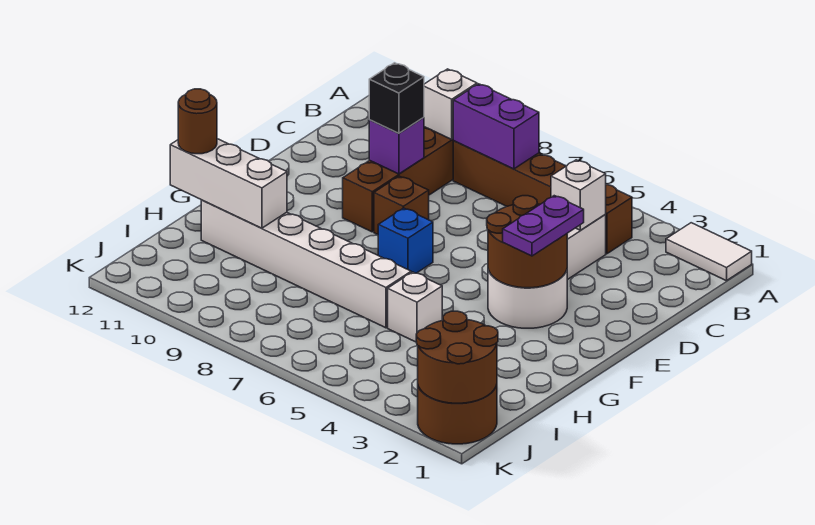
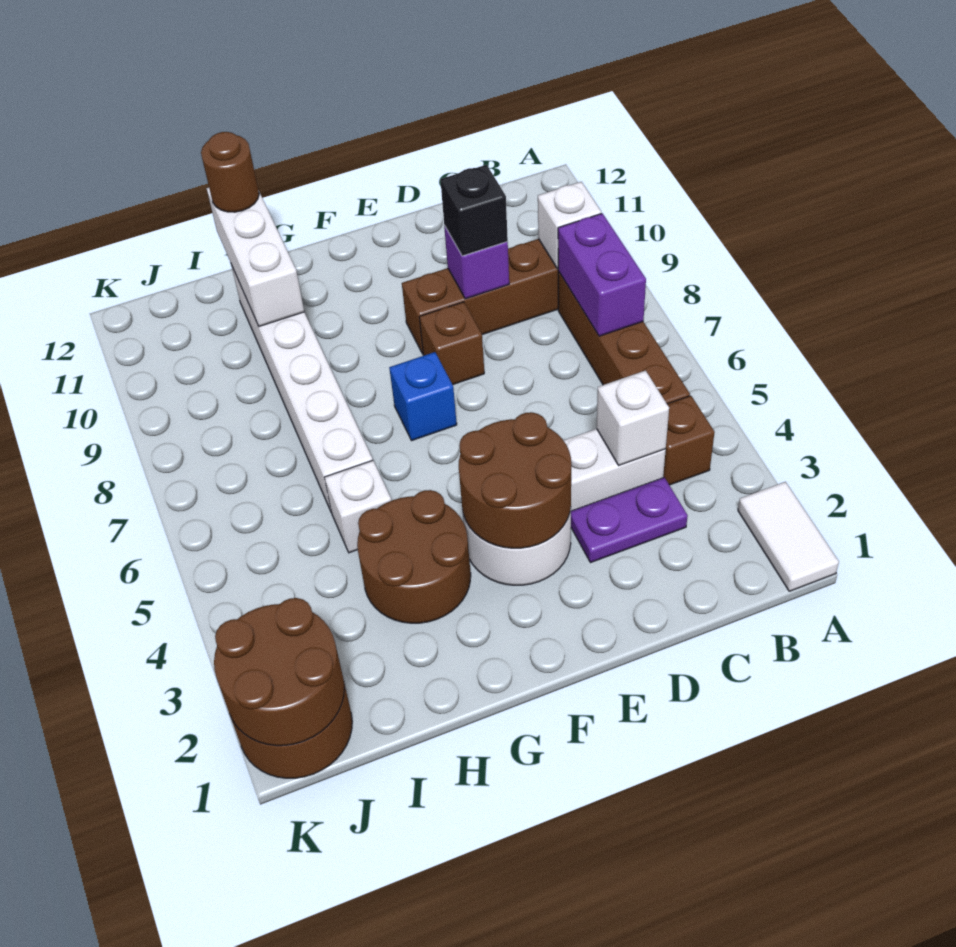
purple plate E3:F3 level 3 -> purple plate C3:D3 level 1
none -> brown round brick G3:H4 level 1

